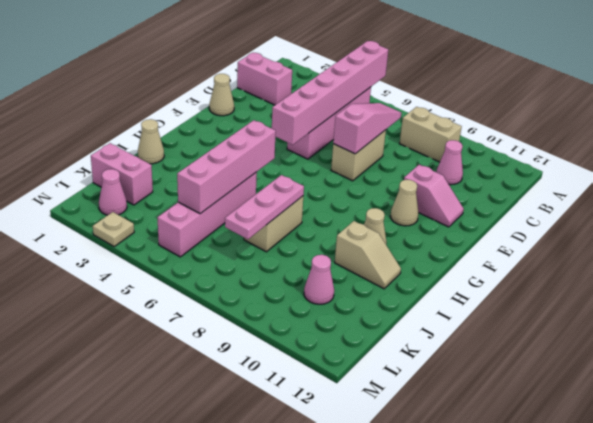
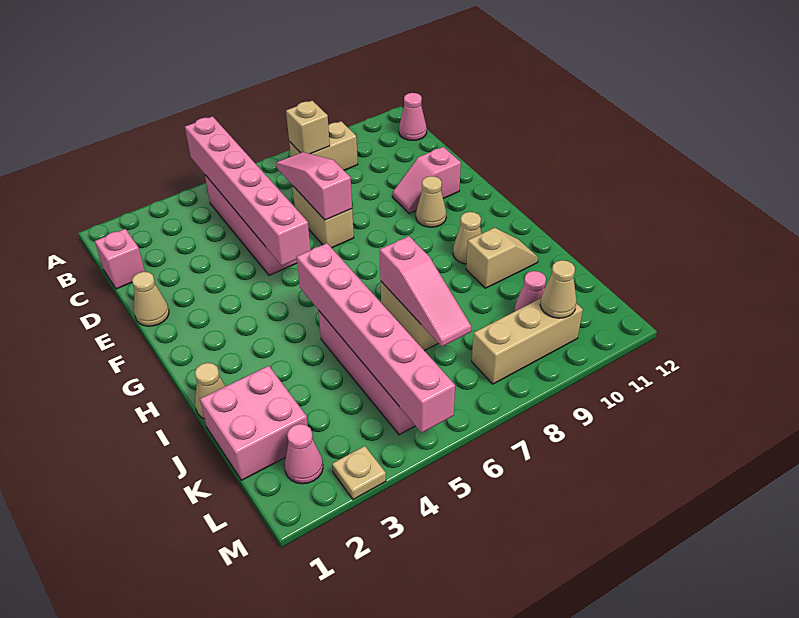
none -> tan brick B8 level 2
pink brick C1:C2 level 1 -> pink brick C1 level 1
pink cone C10 level 1 -> pink cone B12 level 1
pink slope E10:E11 level 1 top 10 -> pink slope E10:E11 level 1 top 11
pink brick H5:K5 level 2 -> pink brick H5:M5 level 2
pink plate I7:K7 level 2 -> pink slope I7:K7 level 2 top I
pink brick K1:K2 level 1 -> pink brick J1:K2 level 1
none -> tan brick L8:L10 level 1
none -> tan cone L10 level 2

